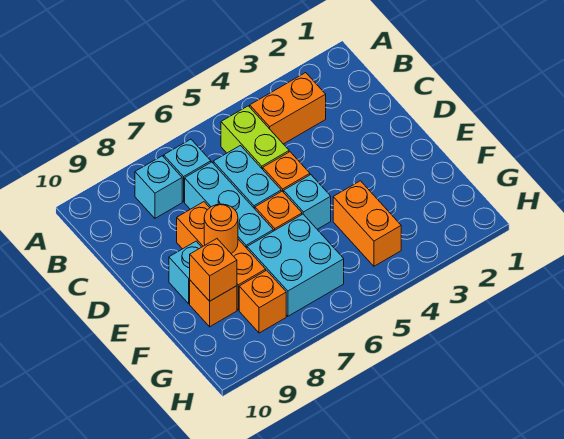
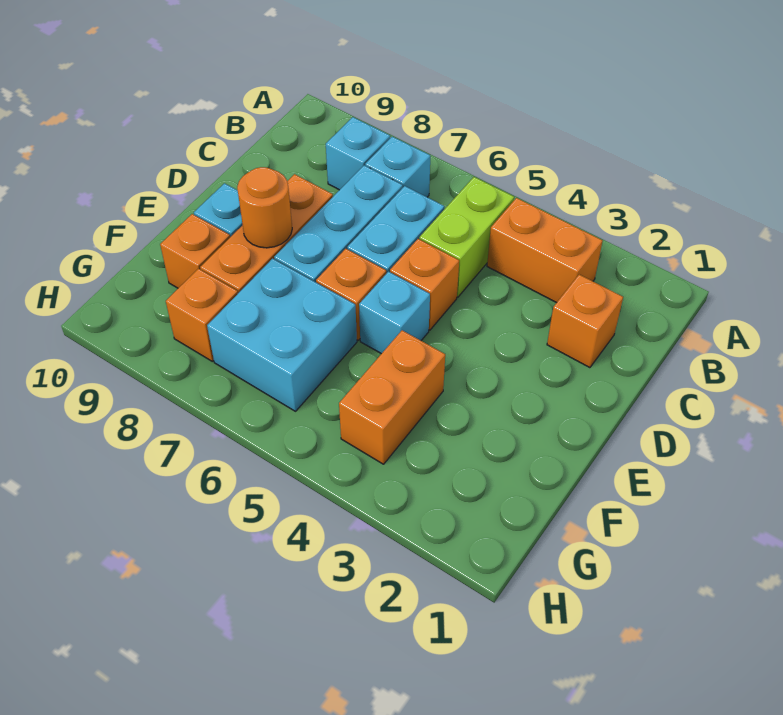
orange brick F9 level 2 -> orange brick C2 level 1

